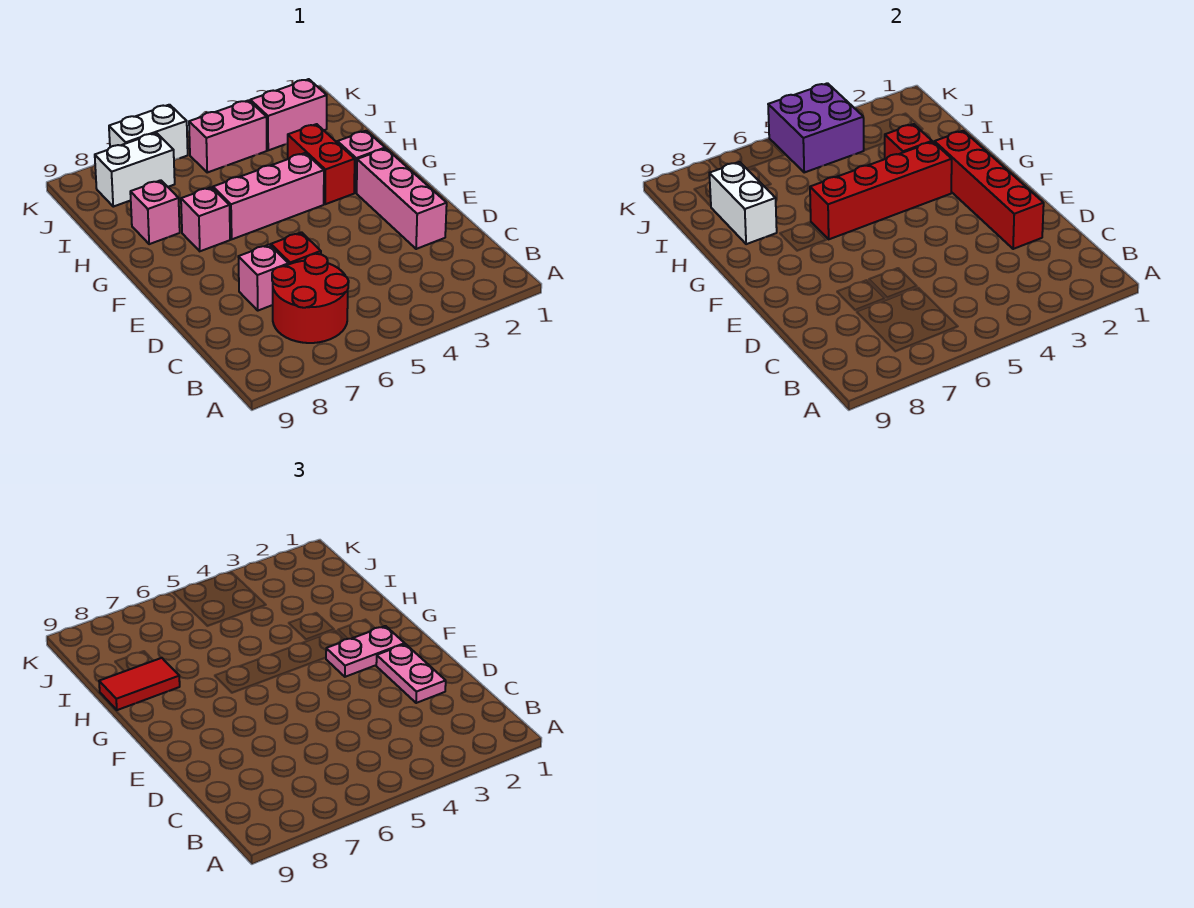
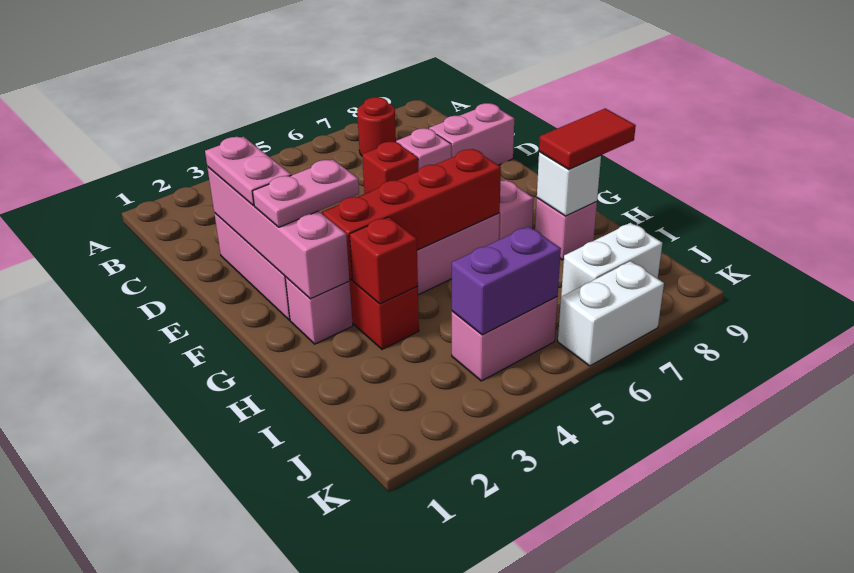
red round brick B6:C7 level 1 -> red round brick B7 level 1
red brick D2:G2 level 2 -> pink brick D2:G2 level 2
white brick H8:I8 level 2 -> white brick H8 level 2
pink brick J2:J3 level 1 -> pink brick D8:D9 level 1
purple brick J4:K5 level 2 -> purple brick J4:J5 level 2

